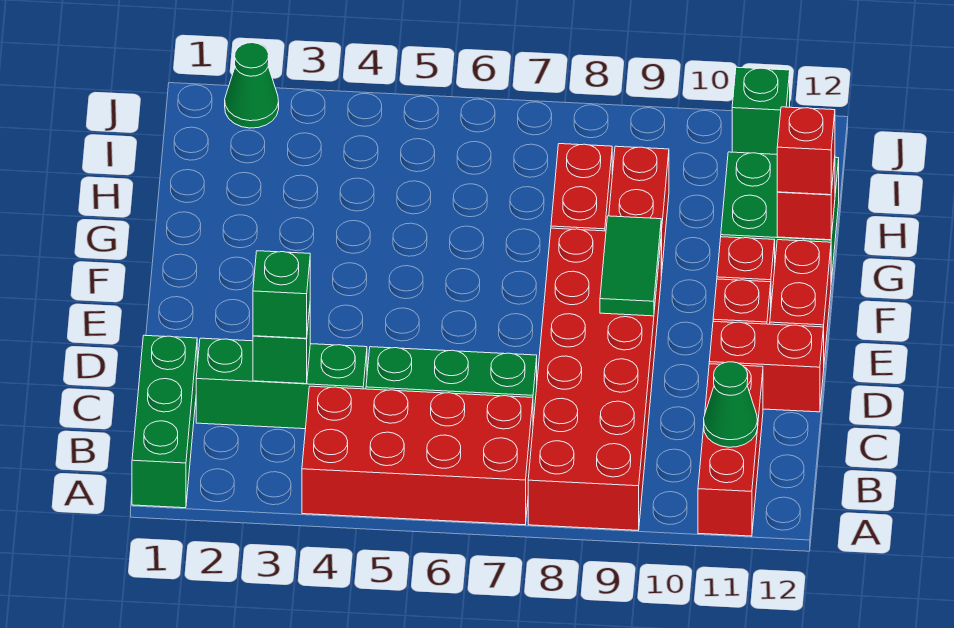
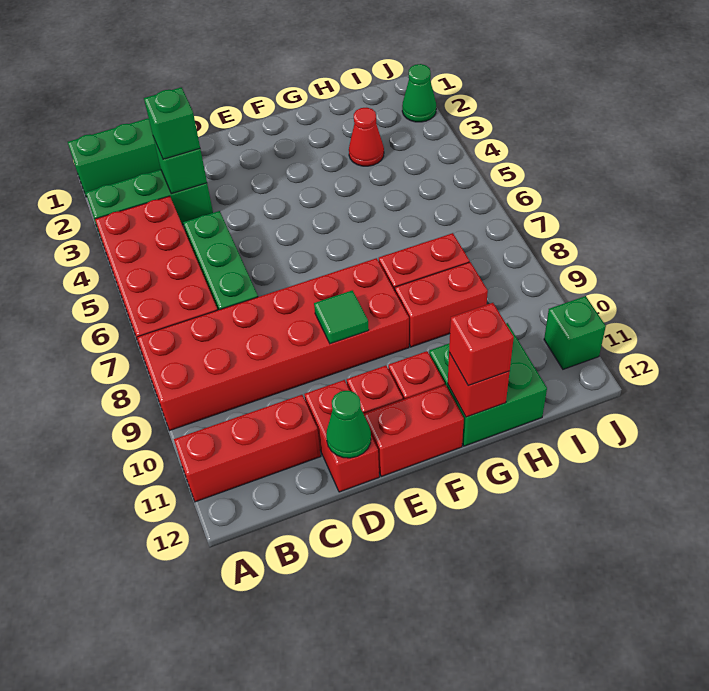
green cone B11 level 2 -> green cone D12 level 2
green brick C2:C4 level 1 -> green brick A3:C3 level 1
green tile E9:F9 level 2 -> green tile E9 level 2
none -> red cone H3 level 1

